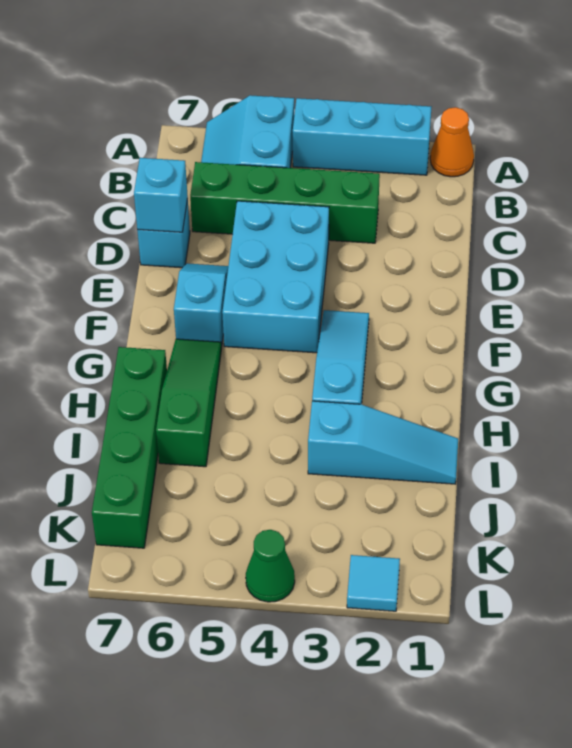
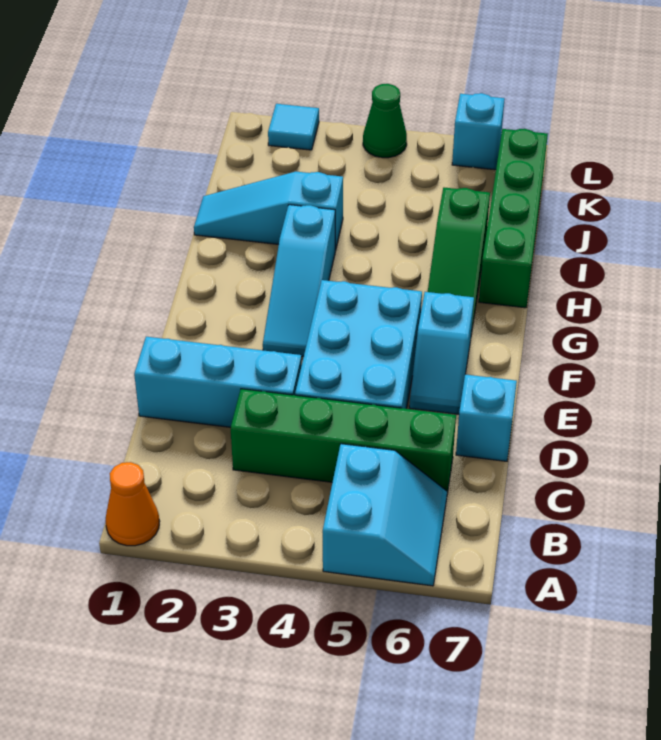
cyan brick A2:A4 level 1 -> cyan brick D1:D3 level 1
cyan brick D7 level 2 -> cyan brick L6 level 1

